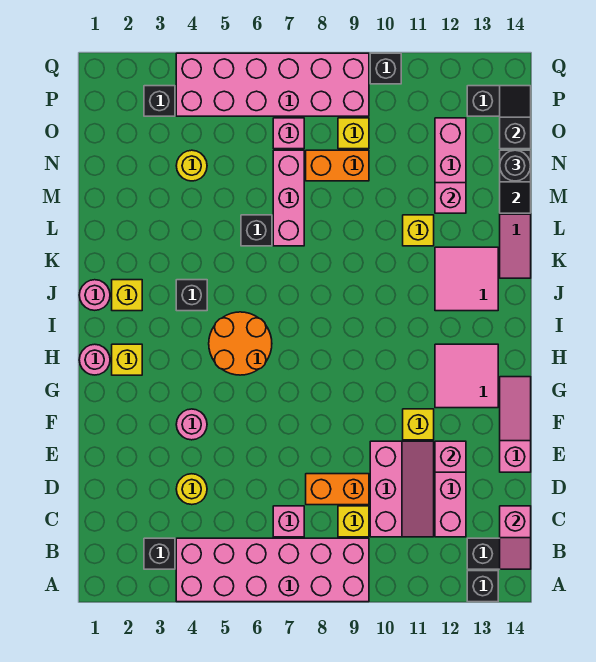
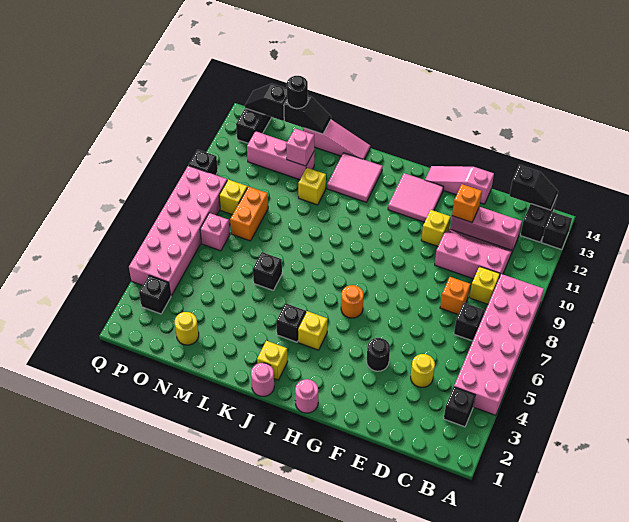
pink slope B14:C14 level 2 top C -> black slope B14:C14 level 2 top C
pink brick C7 level 1 -> black brick C7 level 1
orange brick D8:D9 level 1 -> orange brick D8 level 1
pink brick E12 level 2 -> orange brick E12 level 2
pink round brick F4 level 1 -> black round brick F4 level 1
yellow brick H2 level 1 -> yellow brick I4 level 1
orange round brick H5:I6 level 1 -> orange round brick H6 level 1
pink brick L7:N7 level 1 -> none
yellow round brick N4 level 1 -> yellow round brick N2 level 1

